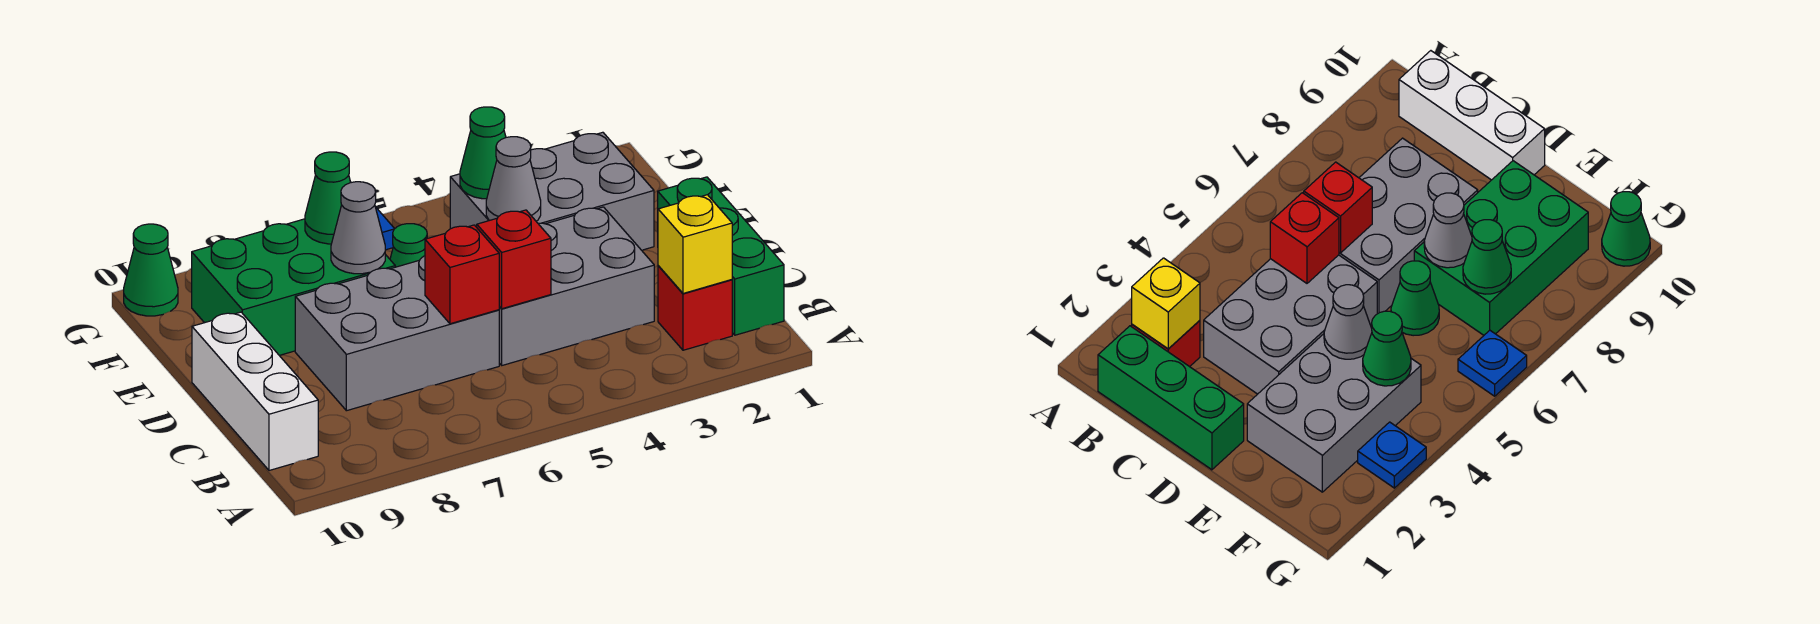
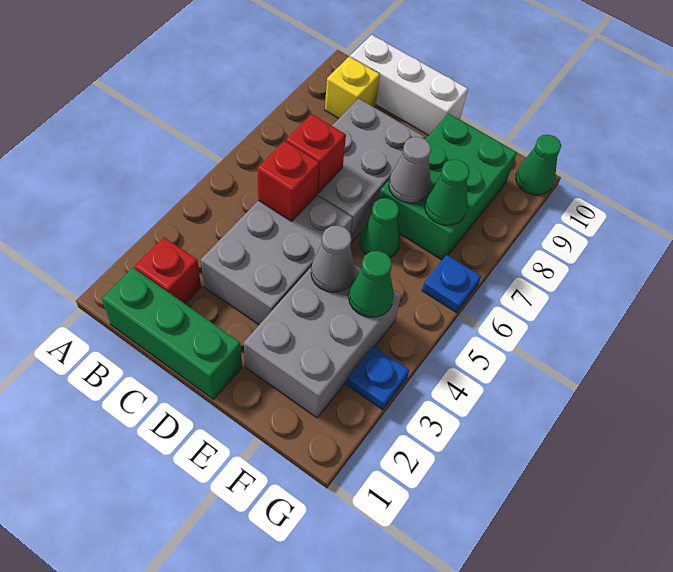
yellow brick B2 level 2 -> yellow brick B9 level 1

